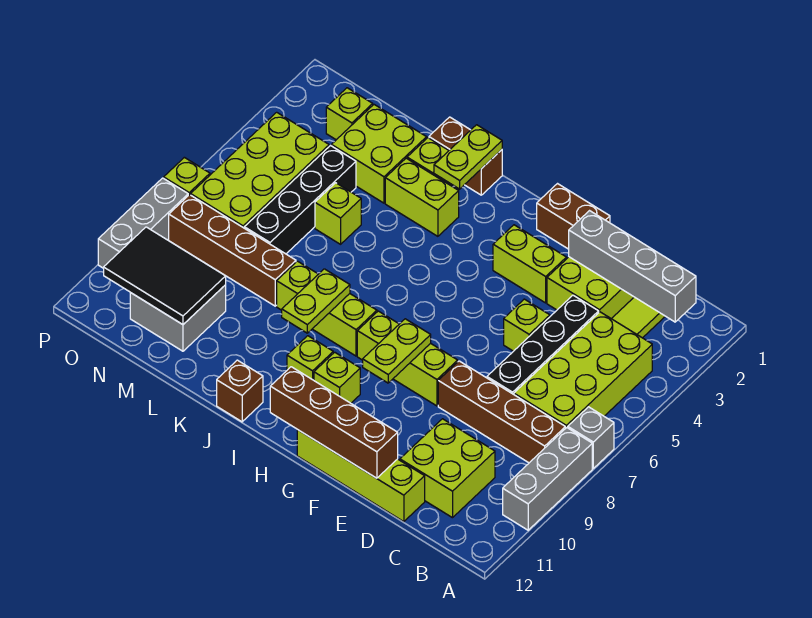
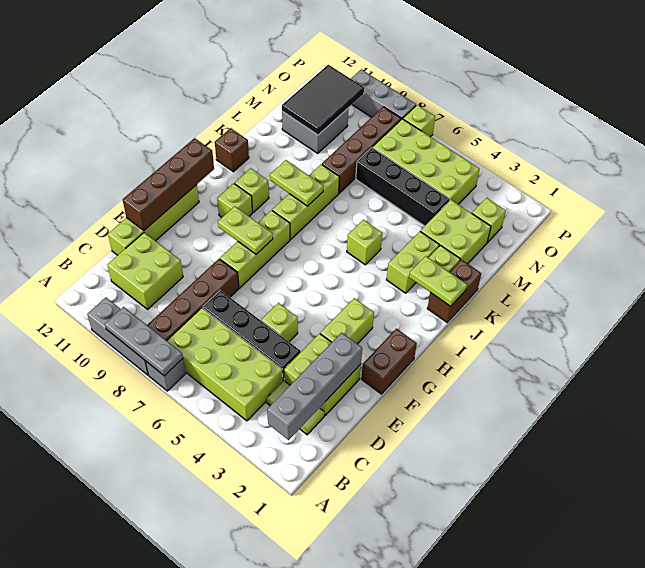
none -> grey plate A7:A9 level 2
lime brick L5 level 1 -> lime brick J5 level 1

